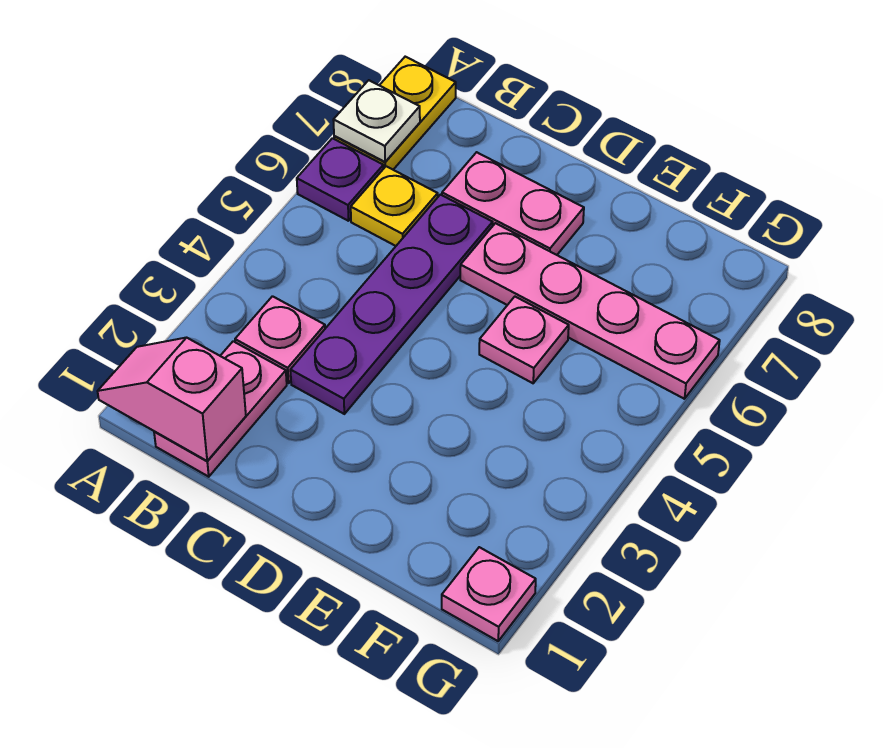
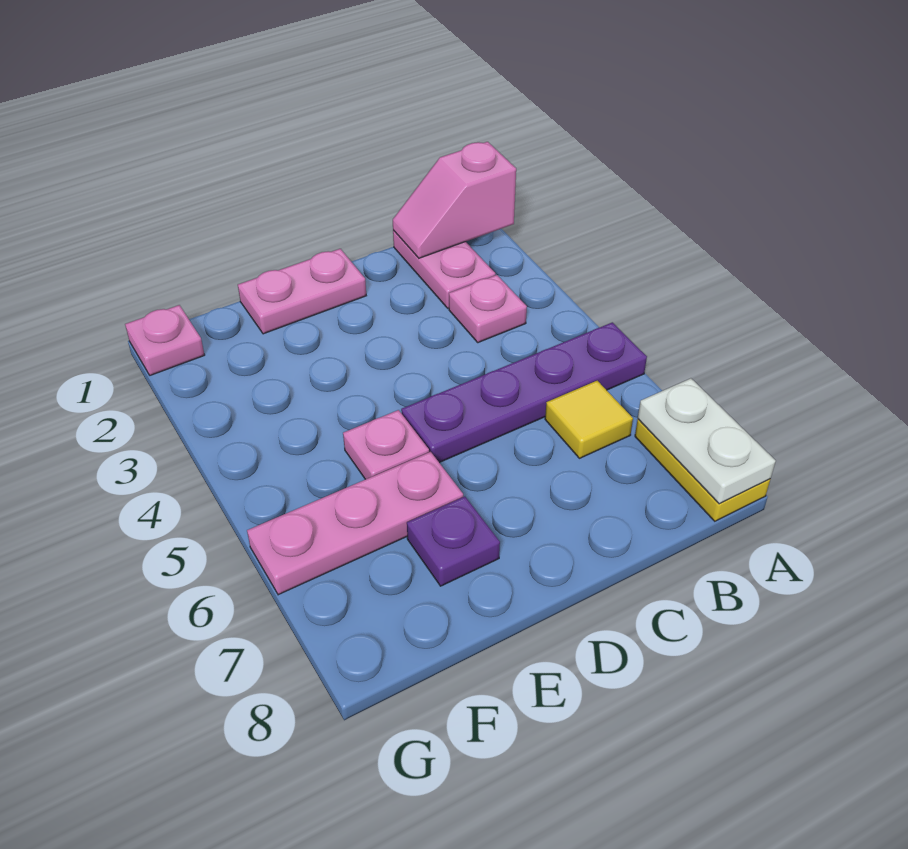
pink slope A1:B1 level 2 top B -> pink slope A1:B1 level 2 top A
purple plate A6 level 1 -> purple plate E7 level 1
white plate A7 level 2 -> white plate A7:A8 level 2
yellow plate B6 level 1 -> yellow tile B6 level 1
purple plate C3:C6 level 1 -> purple plate A5:D5 level 1
pink plate C7:D7 level 1 -> pink plate D1:E1 level 1
pink plate D6:G6 level 1 -> pink plate E6:G6 level 1

